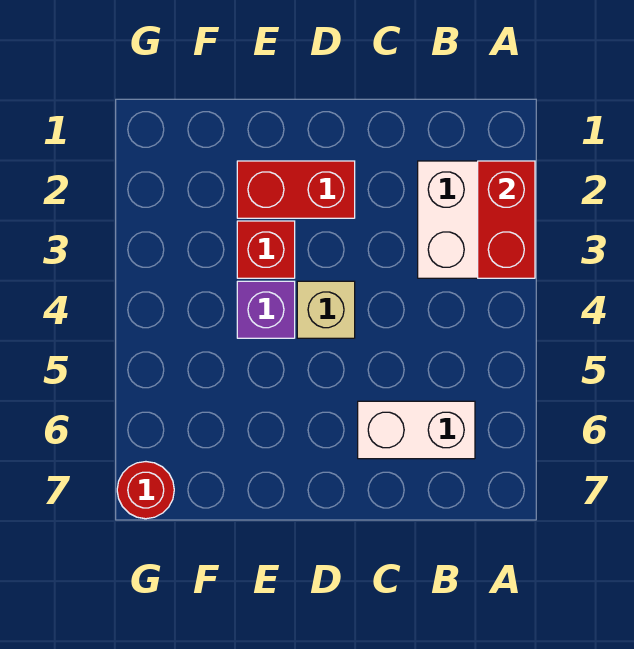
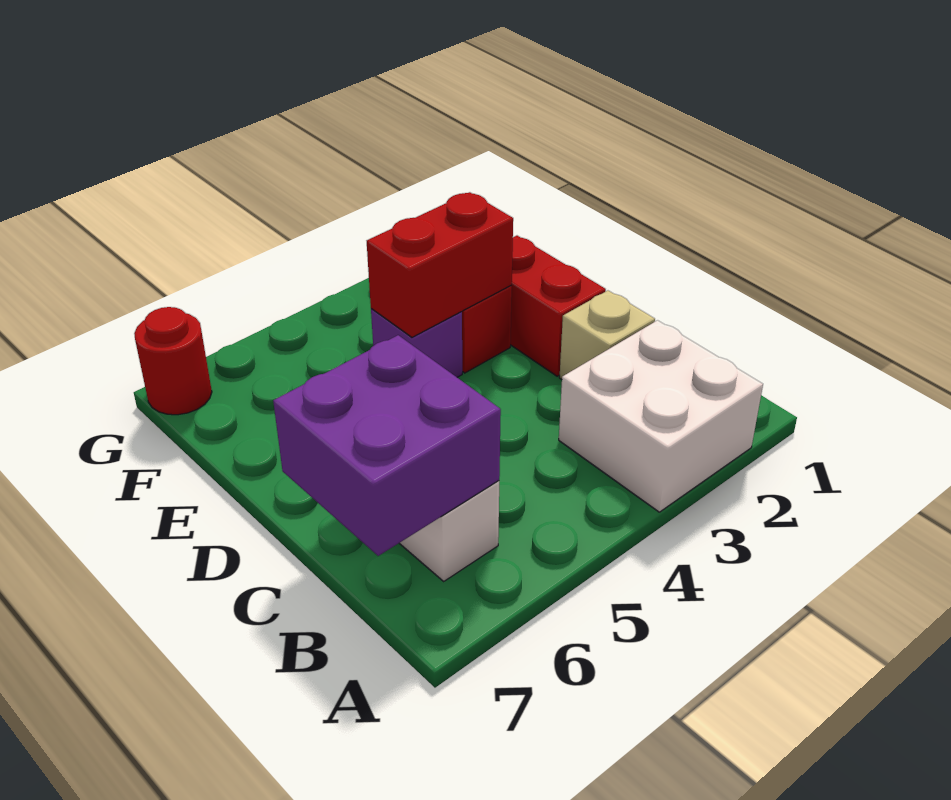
red brick A2:A3 level 2 -> red brick E3:E4 level 2
none -> purple brick B6:C7 level 2
tan brick D4 level 1 -> tan brick C2 level 1

